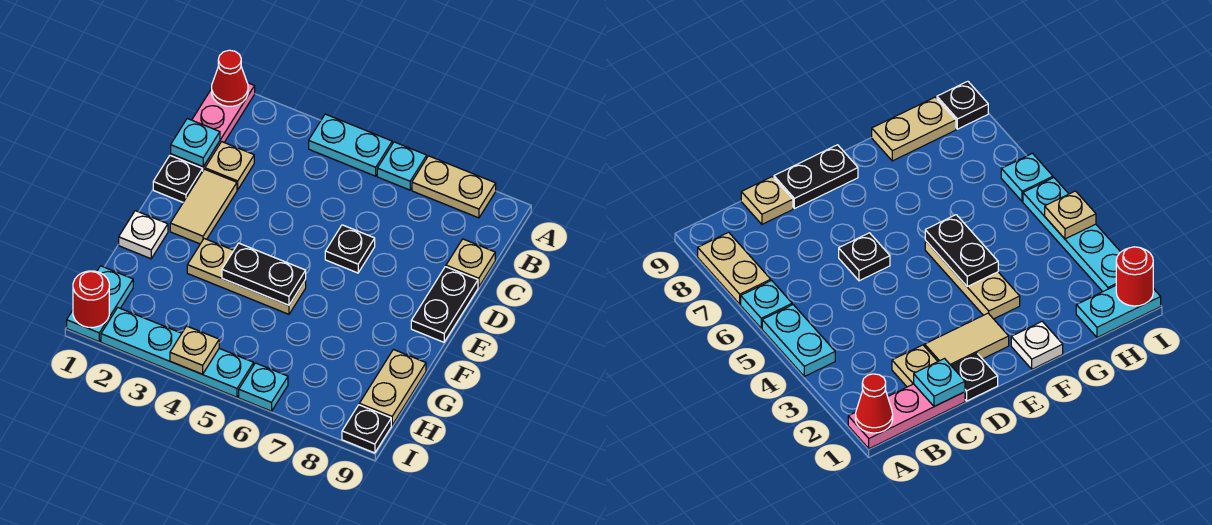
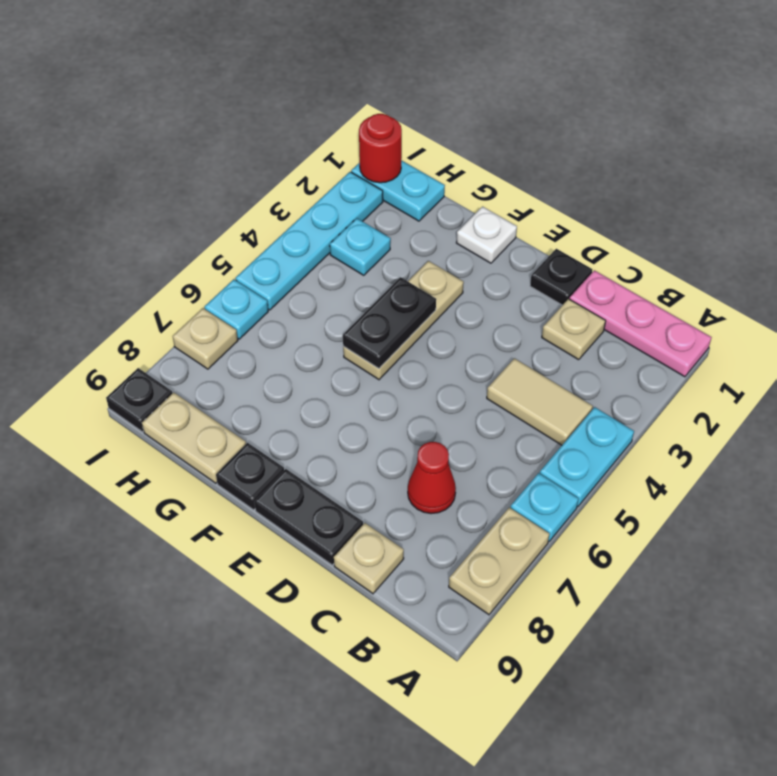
red cone A1 level 2 -> red cone C7 level 1
cyan plate C1 level 2 -> cyan plate H3 level 1
tan tile D2:E2 level 1 -> tan tile B4:C4 level 1
black plate D6 level 1 -> black plate F9 level 1
tan plate I4 level 2 -> tan plate I7 level 1

